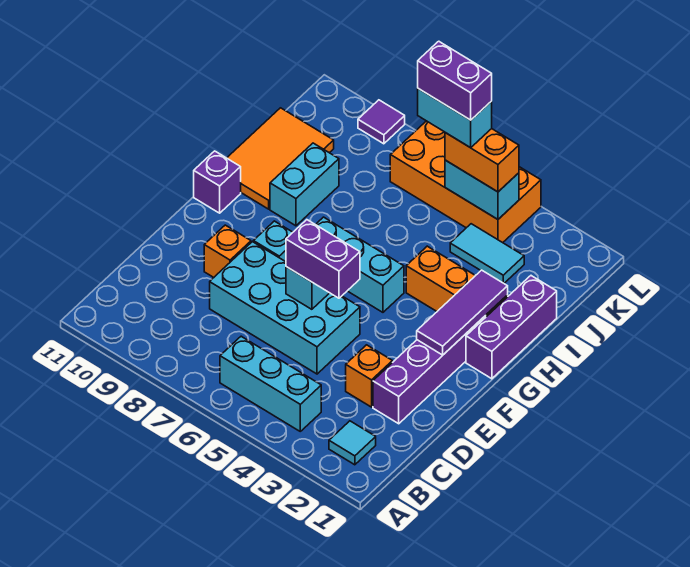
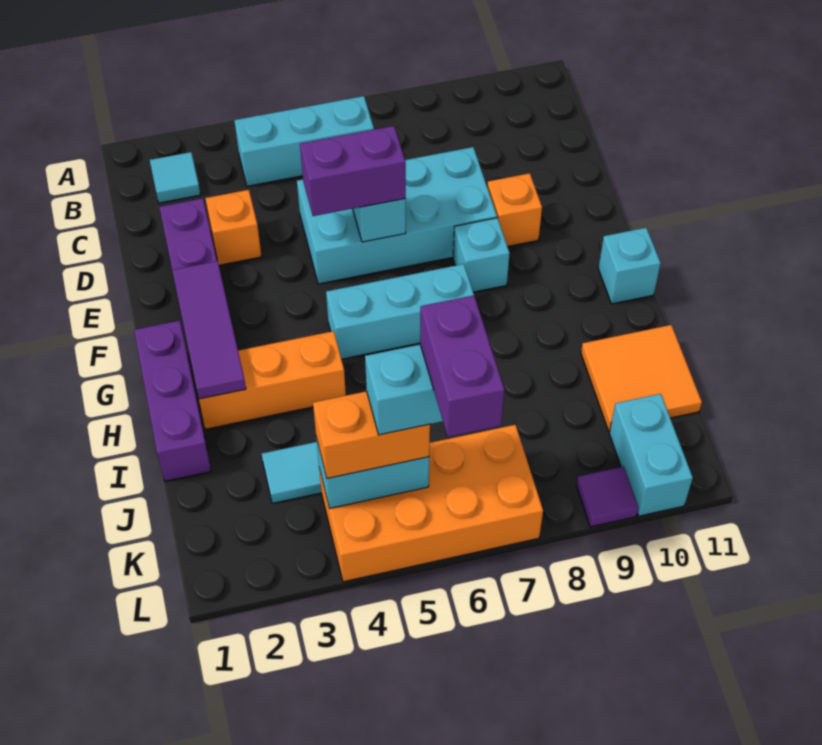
purple brick G11 level 1 -> cyan brick G11 level 1
cyan brick H9:I9 level 1 -> cyan brick K10:L10 level 1
orange tile H10:J11 level 1 -> orange tile I10:J11 level 1
purple brick K5:K6 level 5 -> purple brick K6:L6 level 5

